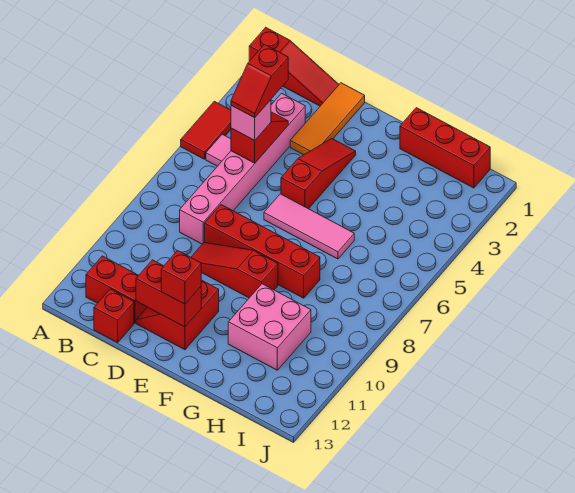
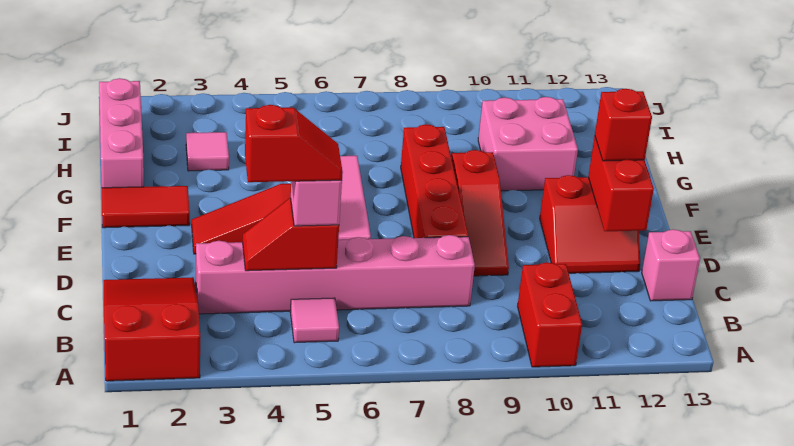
red slope A1:C1 level 1 top A -> red slope A1:C2 level 1 top A
red tile A4:A5 level 1 -> red tile F1:F2 level 1
red brick B12:C12 level 1 -> red brick A10:B10 level 1
red brick C13 level 1 -> pink brick C13 level 1
orange tile D1:D3 level 1 -> none
red brick G1:I1 level 1 -> pink brick G1:I1 level 1
none -> pink tile H3 level 1

